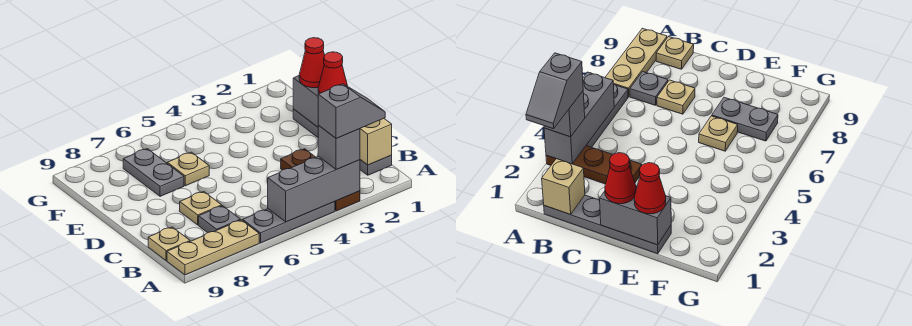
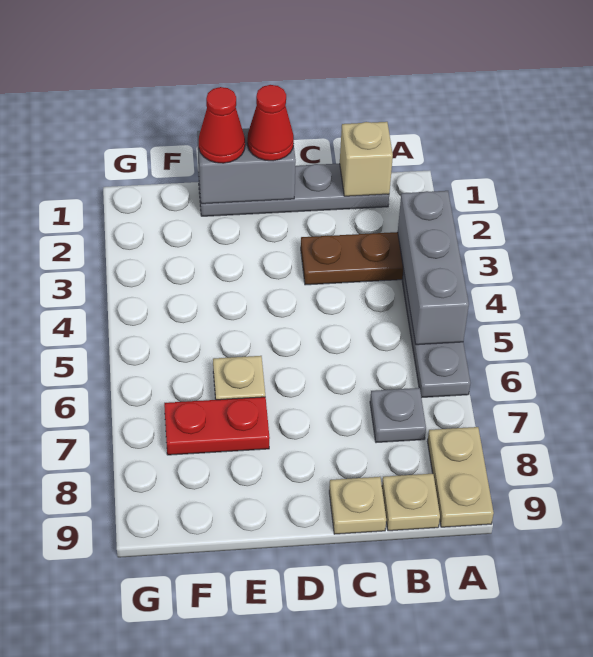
grey slope A2:A3 level 4 top 3 -> none
grey brick A3 level 3 -> none
tan plate A7:A9 level 1 -> tan plate A8:A9 level 1
tan plate C7 level 1 -> tan plate C9 level 1
grey plate E7:F7 level 1 -> red plate E7:F7 level 1

